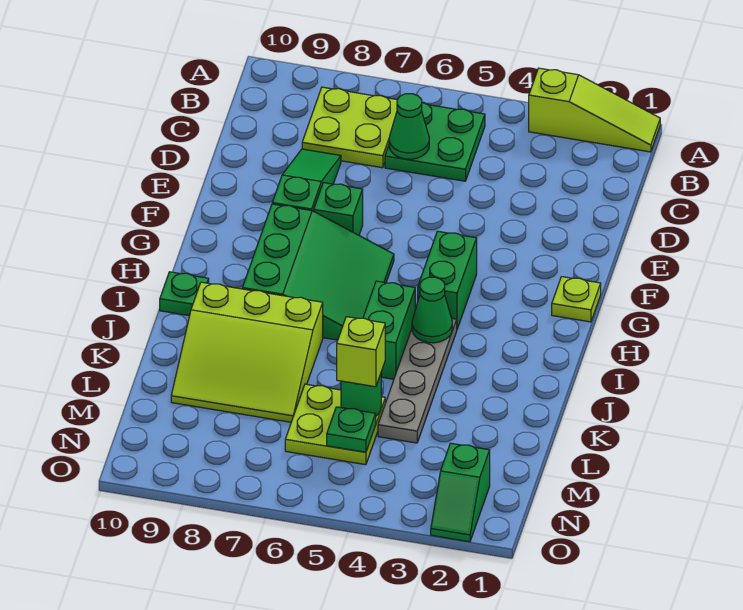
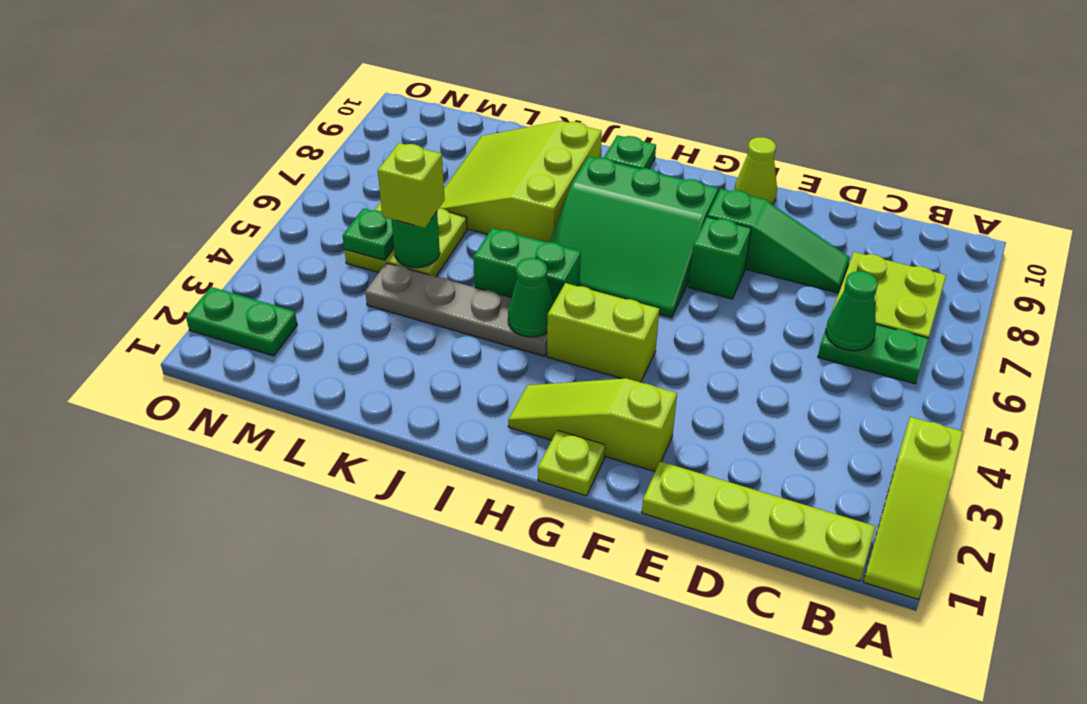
none -> lime plate B1:E1 level 1
green plate B5:C6 level 1 -> green plate B6:C6 level 1
none -> lime slope F2:H2 level 1 top F
none -> lime cone F10 level 1
green brick G4:H4 level 1 -> lime brick G4:H4 level 1
green slope N2:O2 level 1 top N -> green plate N2:O2 level 1

